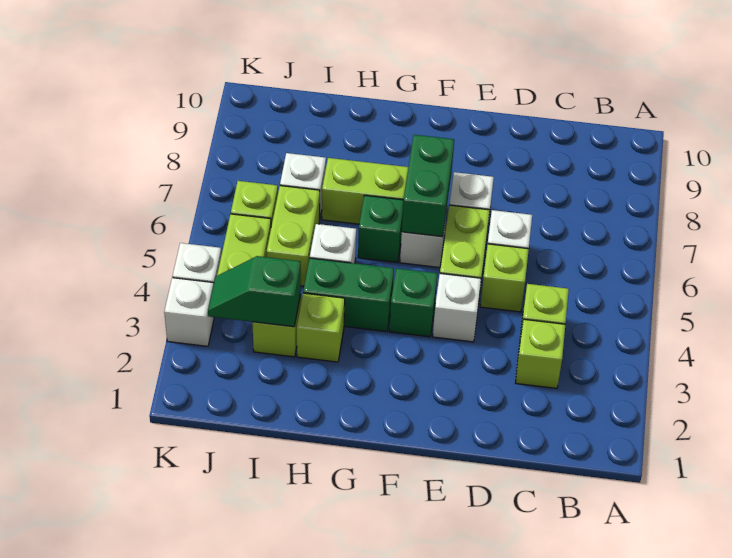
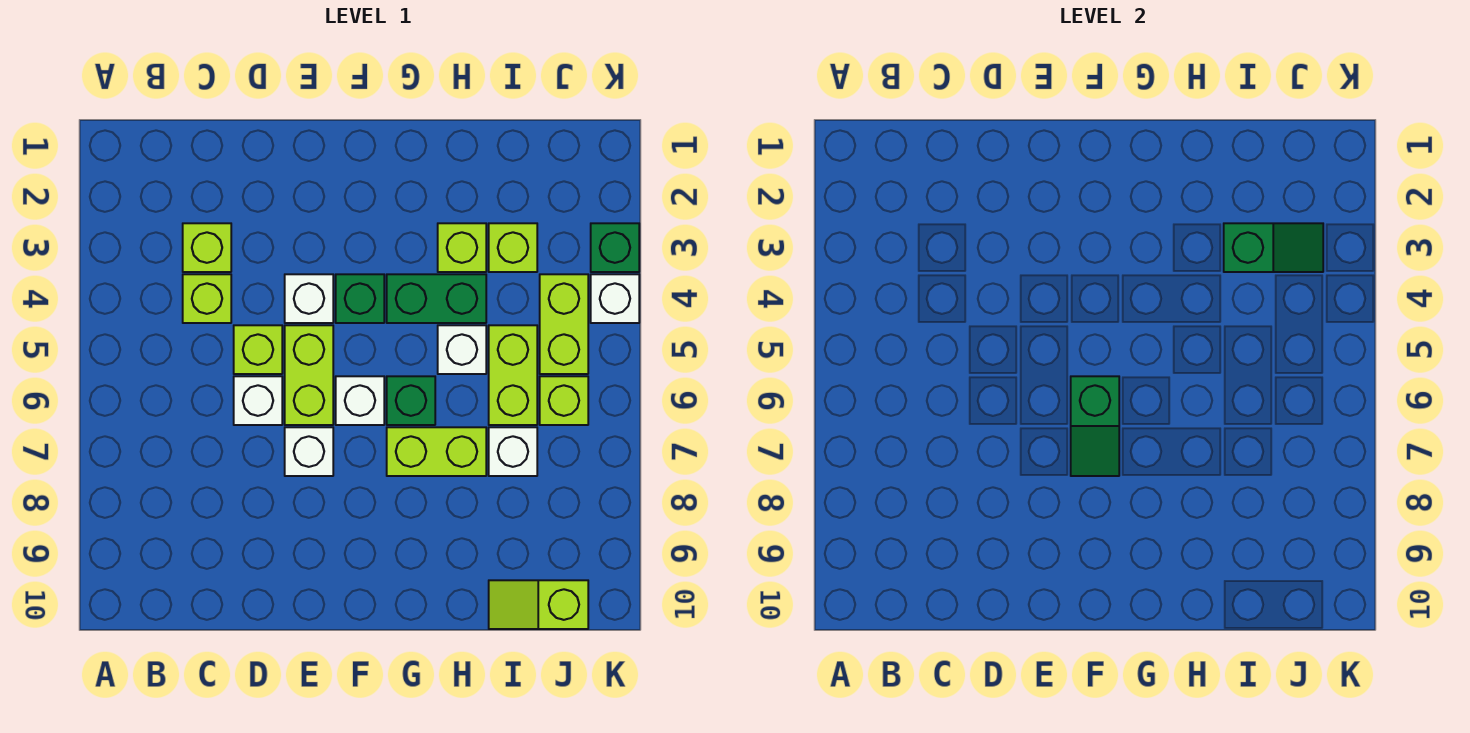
green brick F6:F7 level 2 -> green slope F6:F7 level 2 top 6
none -> lime slope I10:J10 level 1 top J
white brick K3 level 1 -> green brick K3 level 1

